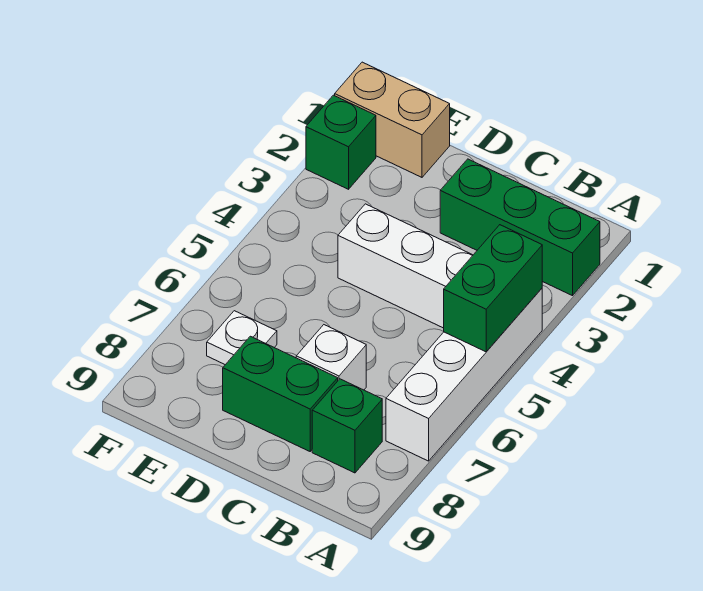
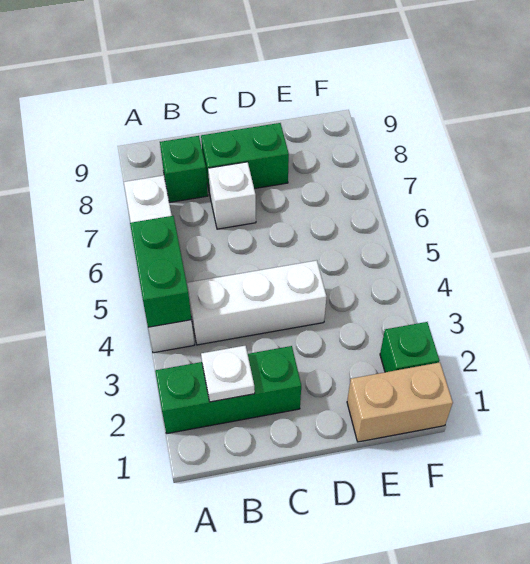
white plate E7 level 1 -> white plate B2 level 2

